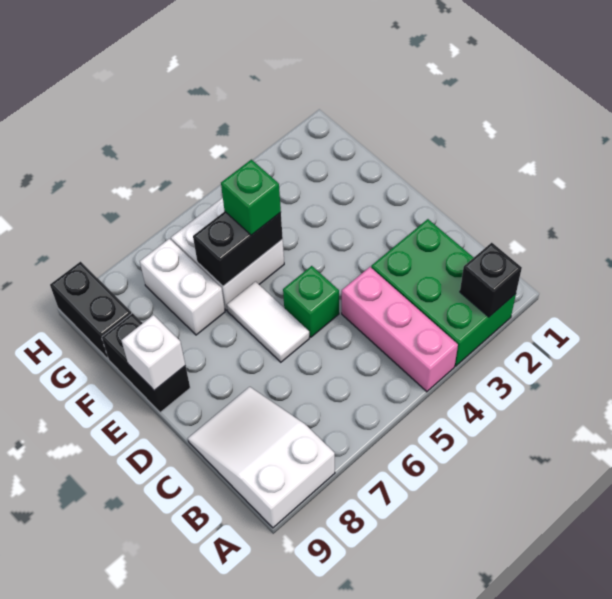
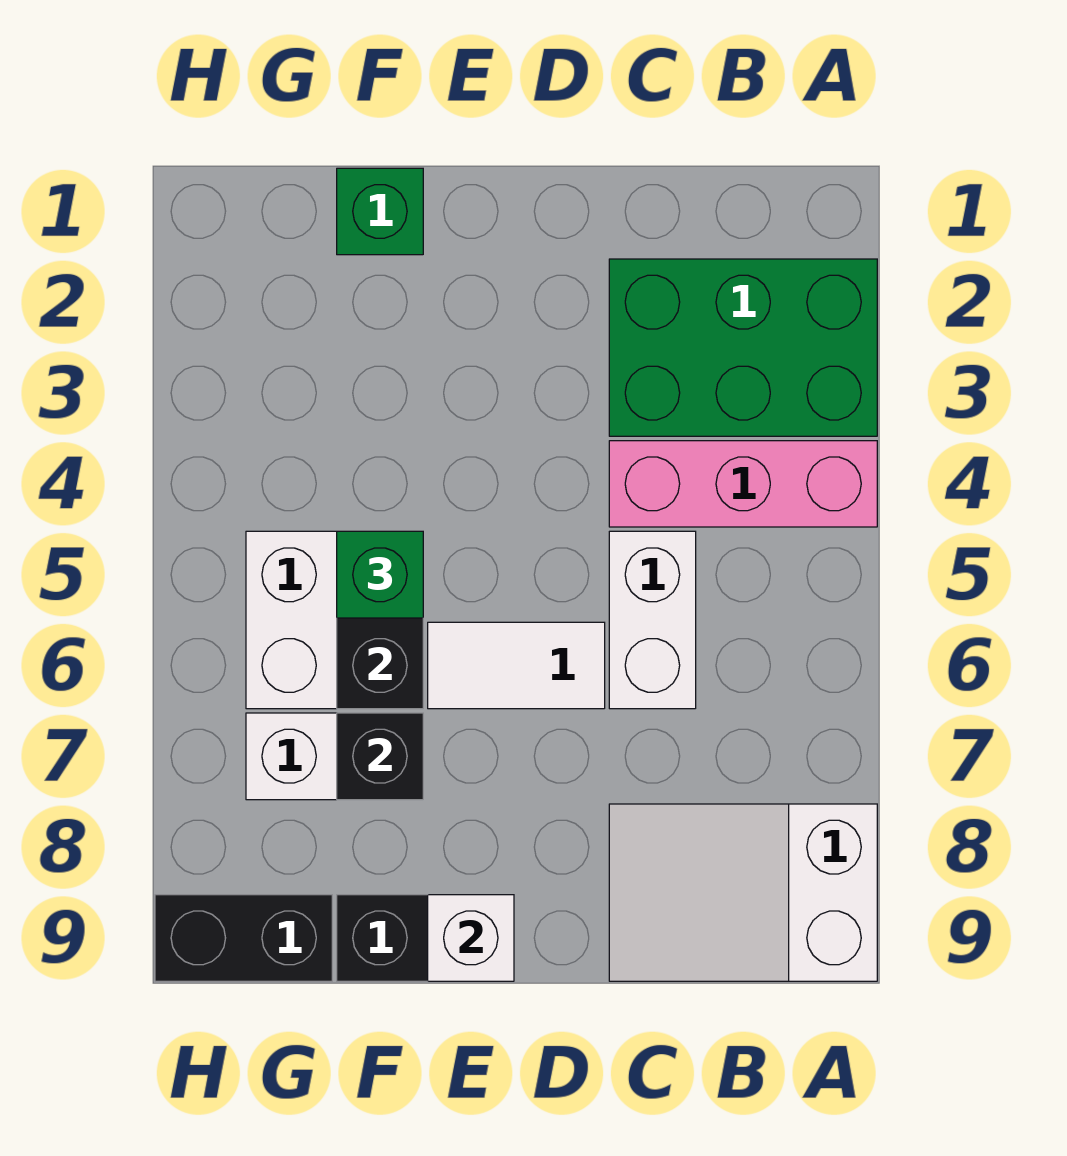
black brick A2 level 2 -> black brick F7 level 2
none -> white brick C5:C6 level 1
green brick D5 level 1 -> green brick F1 level 1

